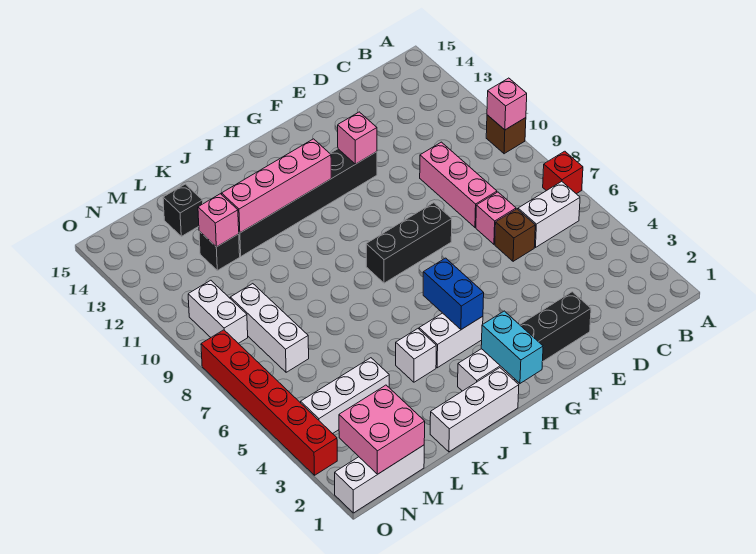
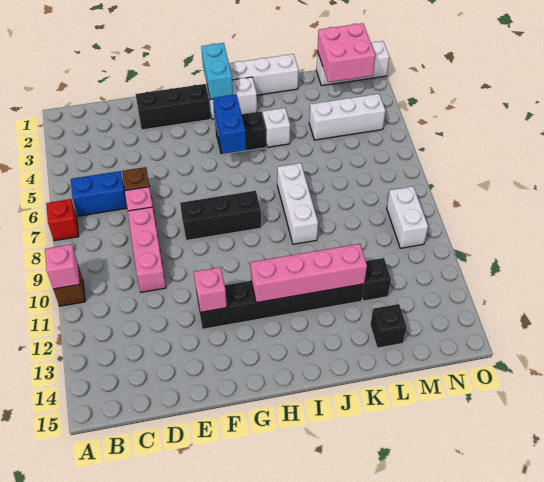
white brick B6:C6 level 1 -> blue brick B6:C6 level 1
white brick H4:I4 level 1 -> black brick H4:I4 level 1
pink brick L12 level 2 -> none
white brick M7:M9 level 1 -> white brick J7:J9 level 1
red brick O3:O8 level 1 -> none

